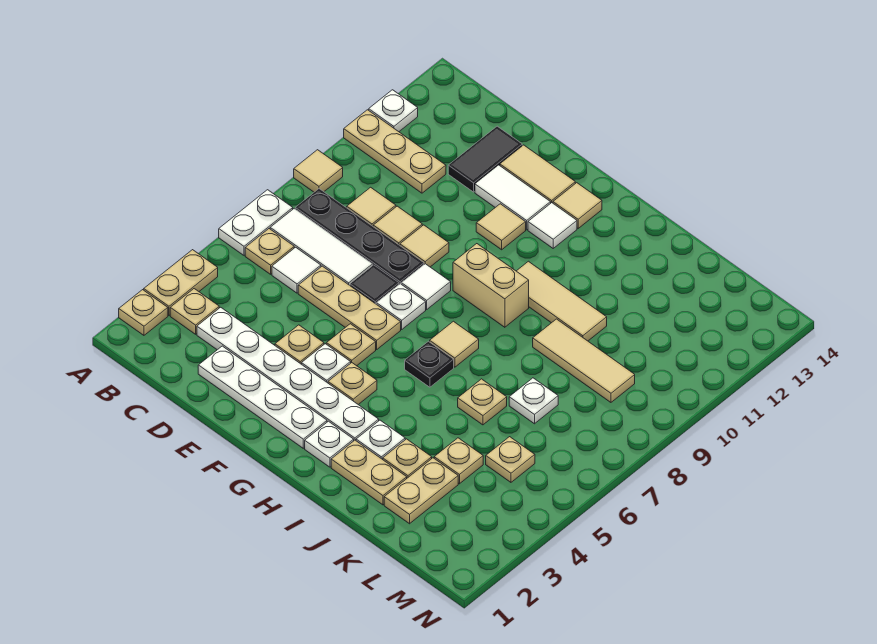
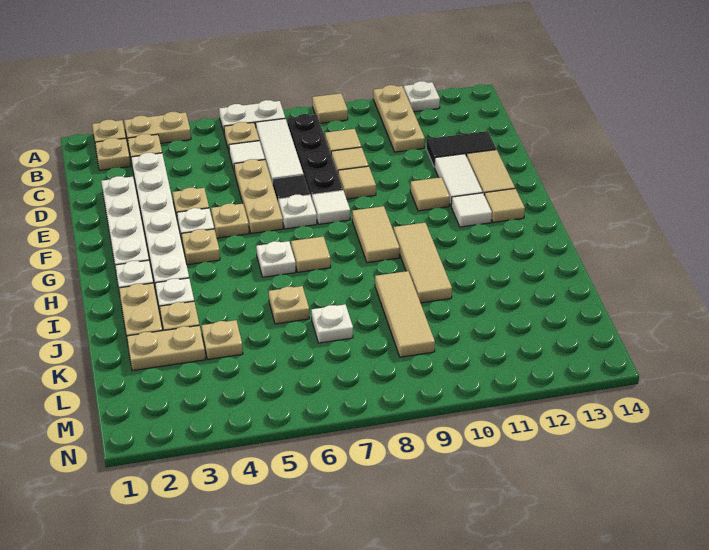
tan brick G9:H9 level 1 -> tan tile G9:H9 level 1
black plate H6 level 1 -> white plate H6 level 1
tan plate L5 level 1 -> tan plate B2 level 1

